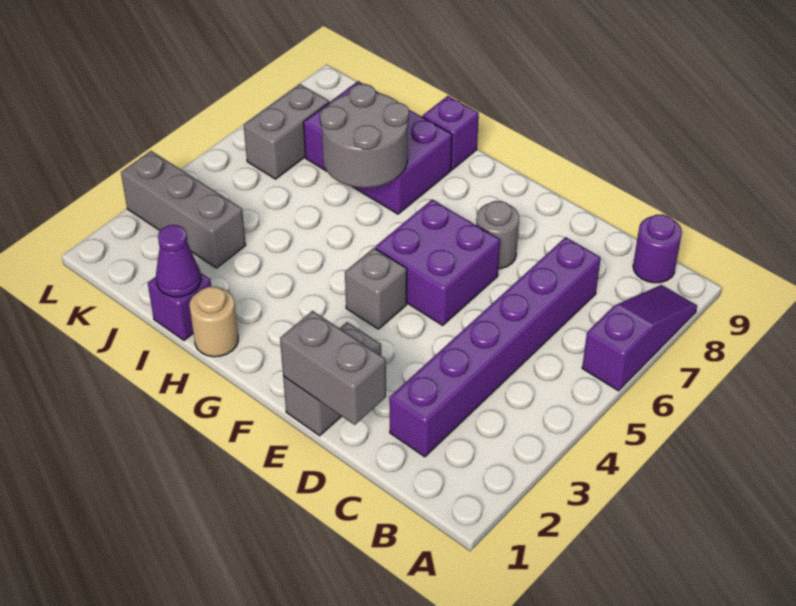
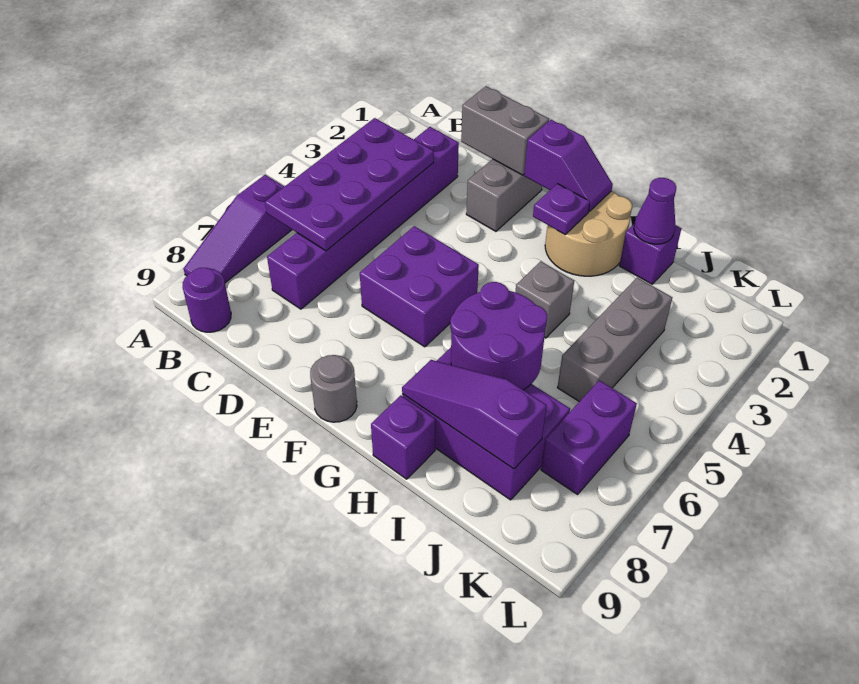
none -> purple plate B3:C6 level 2
grey round brick E7 level 1 -> grey round brick F9 level 1
none -> purple slope F1:G1 level 2 top F
grey brick F4 level 1 -> grey brick H4 level 1
none -> purple plate G2 level 2
tan round brick H1 level 1 -> tan round brick G1:H2 level 1
grey round brick H6:I7 level 2 -> purple round brick H6:I7 level 2
none -> purple slope H8:J8 level 2 top J
grey brick J3:L3 level 1 -> grey brick J3:J5 level 1
grey brick K6:K7 level 1 -> purple brick K6:K7 level 1

